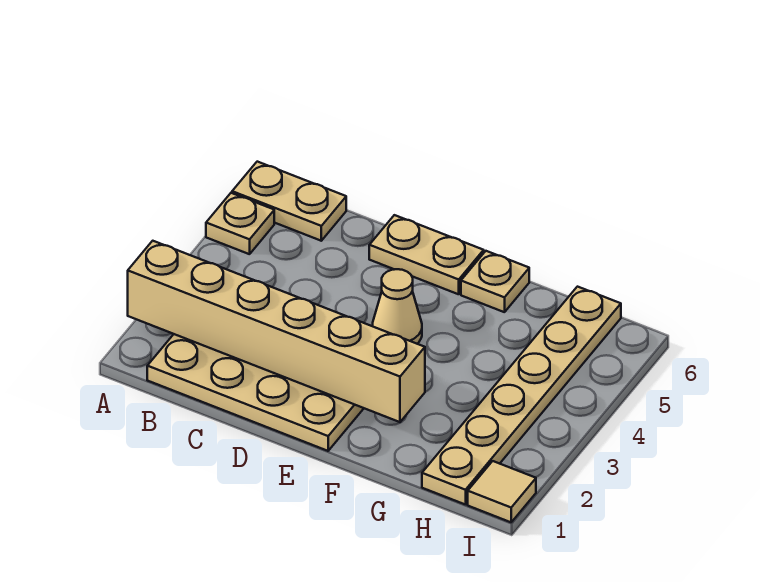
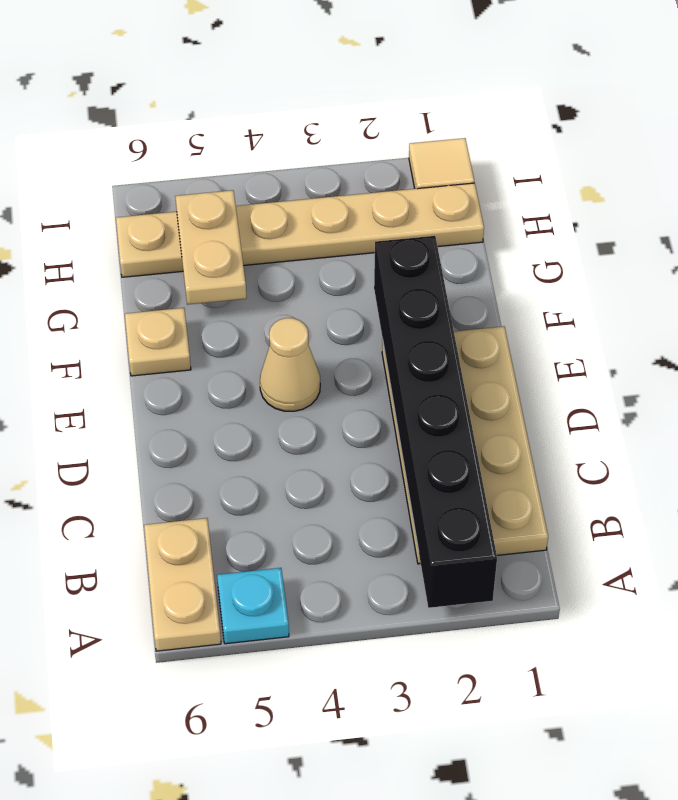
tan brick A2:F2 level 2 -> black brick A2:F2 level 2
tan plate A5 level 1 -> cyan plate A5 level 1
tan plate D6:E6 level 1 -> tan plate G5:H5 level 2

